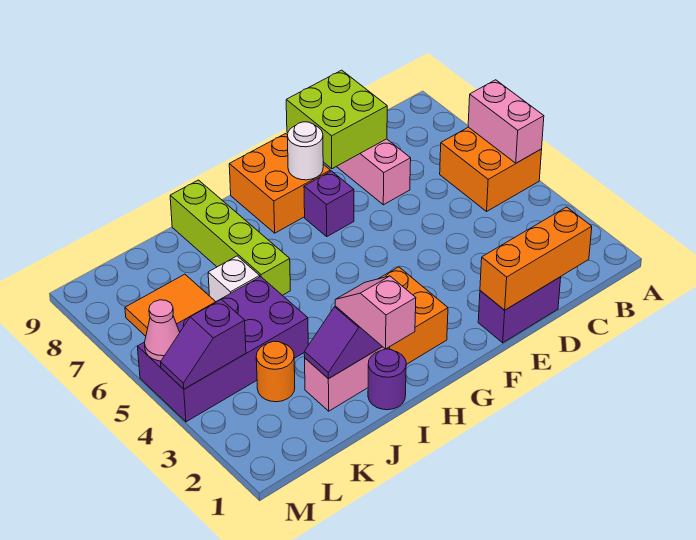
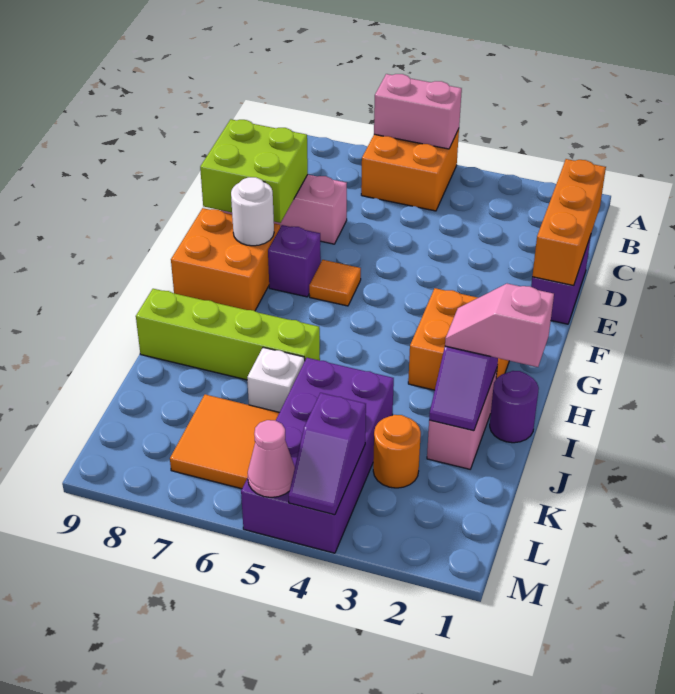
none -> orange tile F6 level 1

